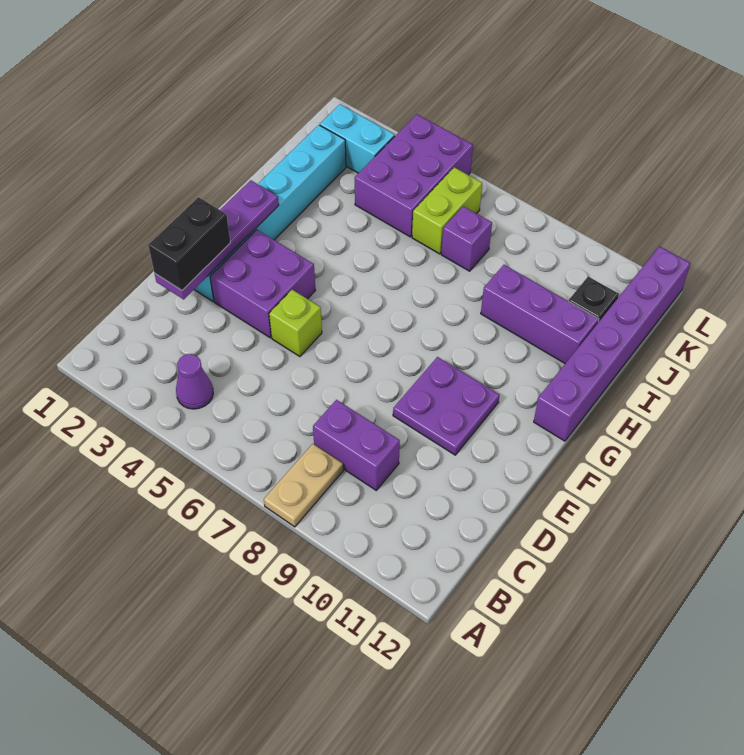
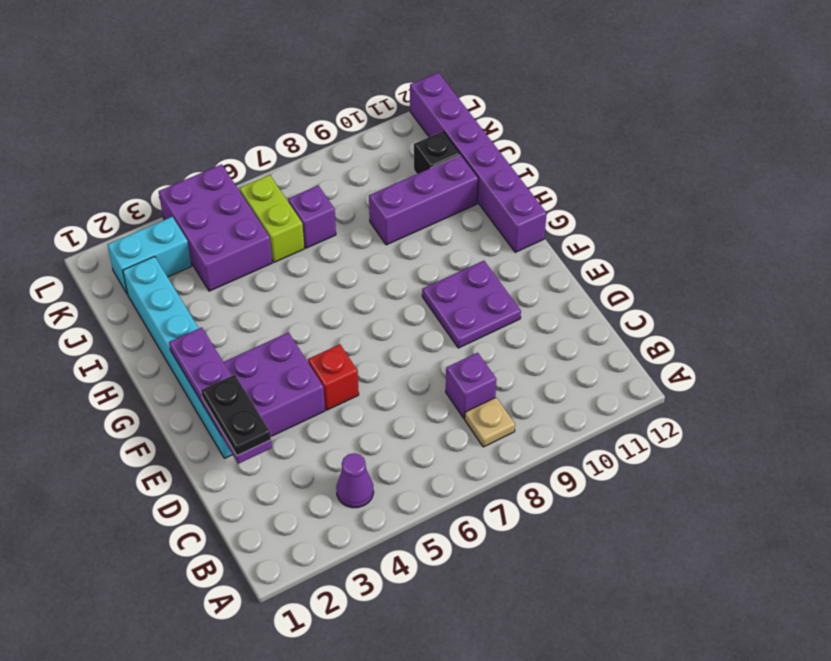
tan plate A8:B8 level 1 -> tan plate B8 level 1
purple brick C8:C9 level 1 -> purple brick C8 level 1
black brick D2:E2 level 3 -> black plate D2:E2 level 3
lime brick E5 level 1 -> red brick E5 level 1

